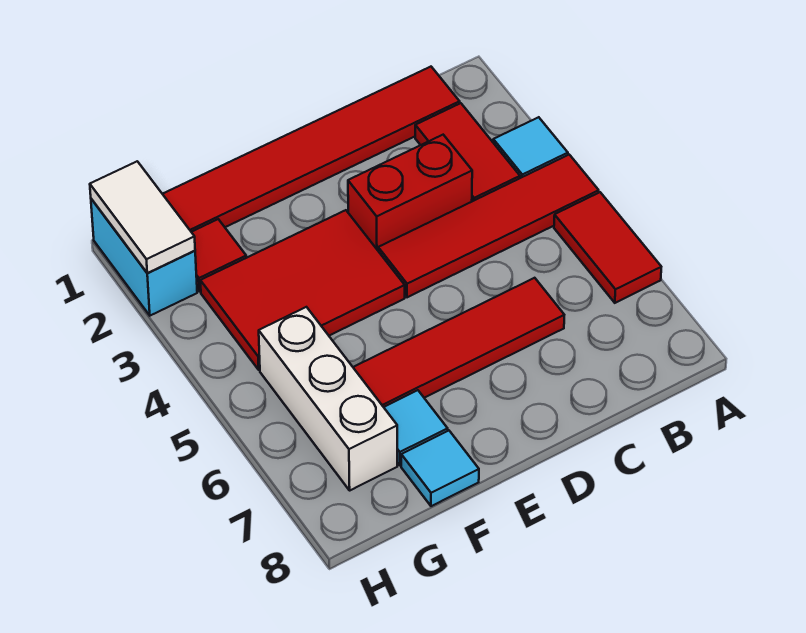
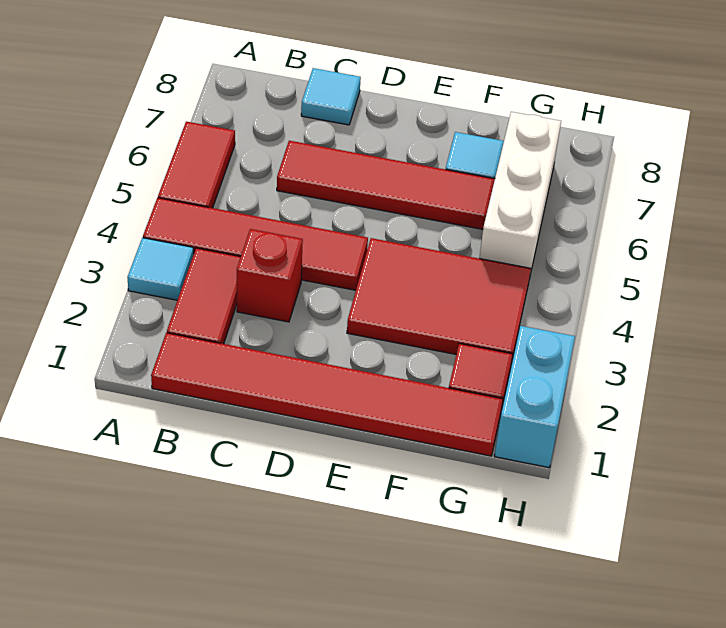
red brick C3:D3 level 1 -> red brick C3 level 1
cyan tile F8 level 1 -> cyan tile C8 level 1
white tile H1:H2 level 2 -> none

